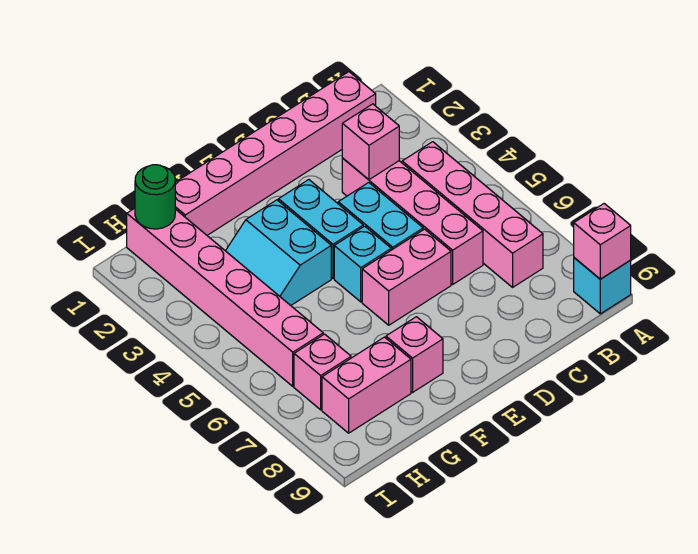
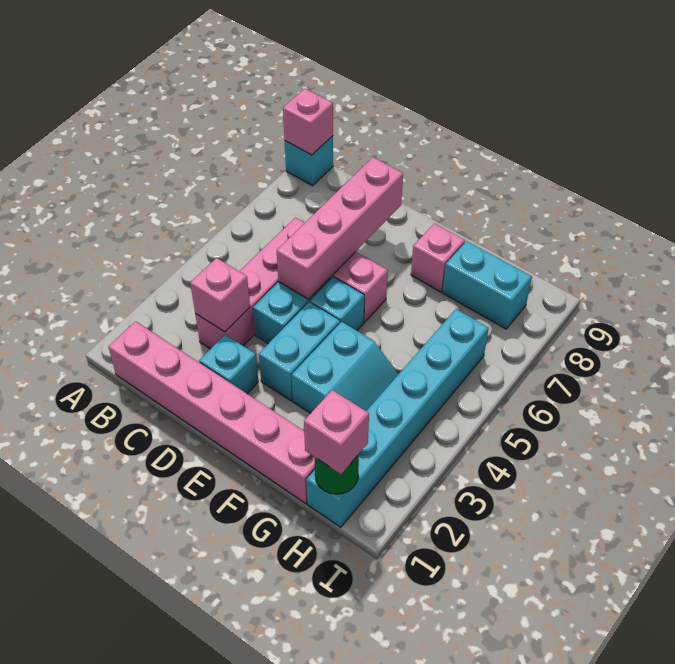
pink brick B4:B7 level 1 -> pink brick D5:D8 level 2
none -> cyan brick D2 level 1
pink brick G8:H8 level 1 -> cyan brick G8:H8 level 1
pink brick H1:H6 level 1 -> cyan brick H1:H6 level 1
pink brick H7 level 1 -> pink brick H1 level 3

